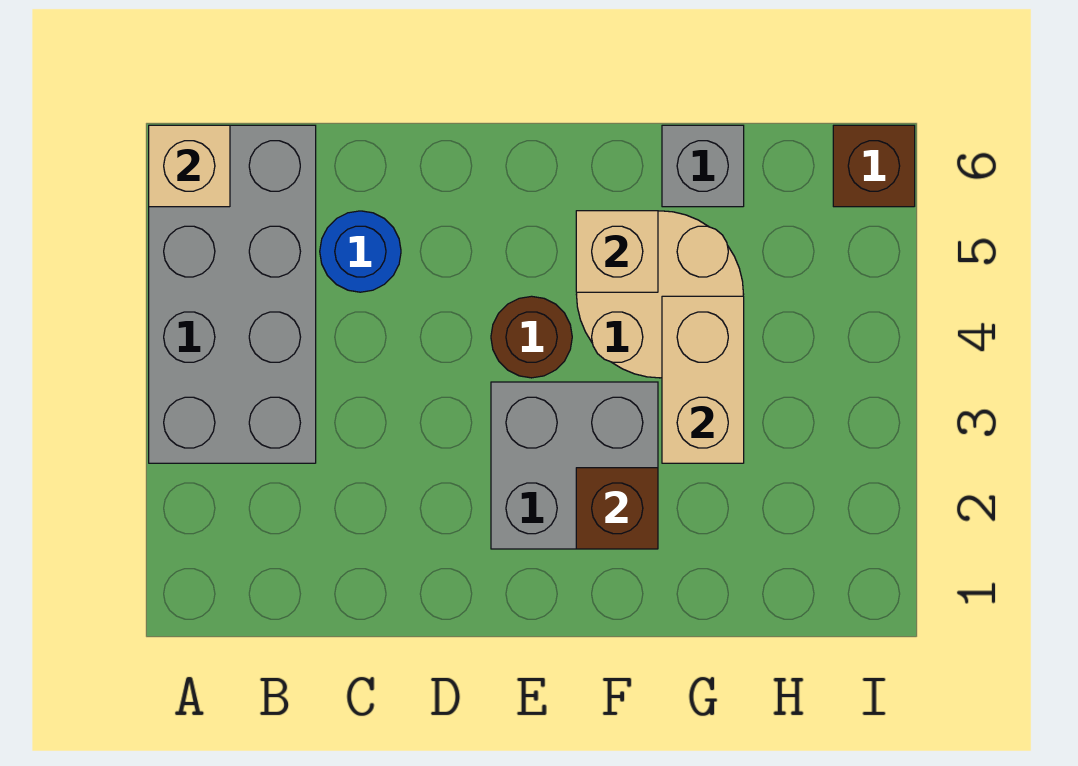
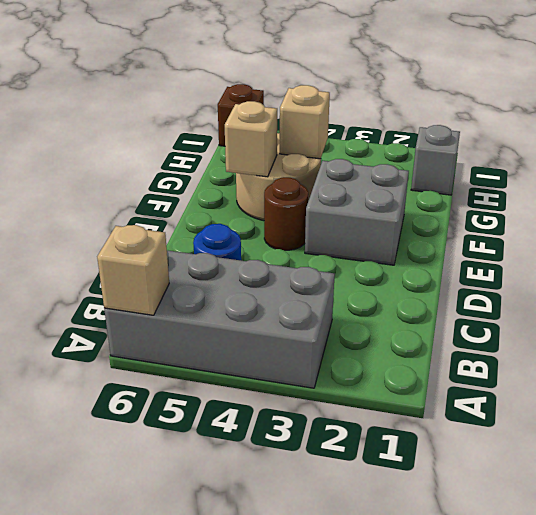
brown brick F2 level 2 -> none
tan brick G3:G4 level 2 -> tan brick G4 level 2
grey brick G6 level 1 -> grey brick H1 level 1

